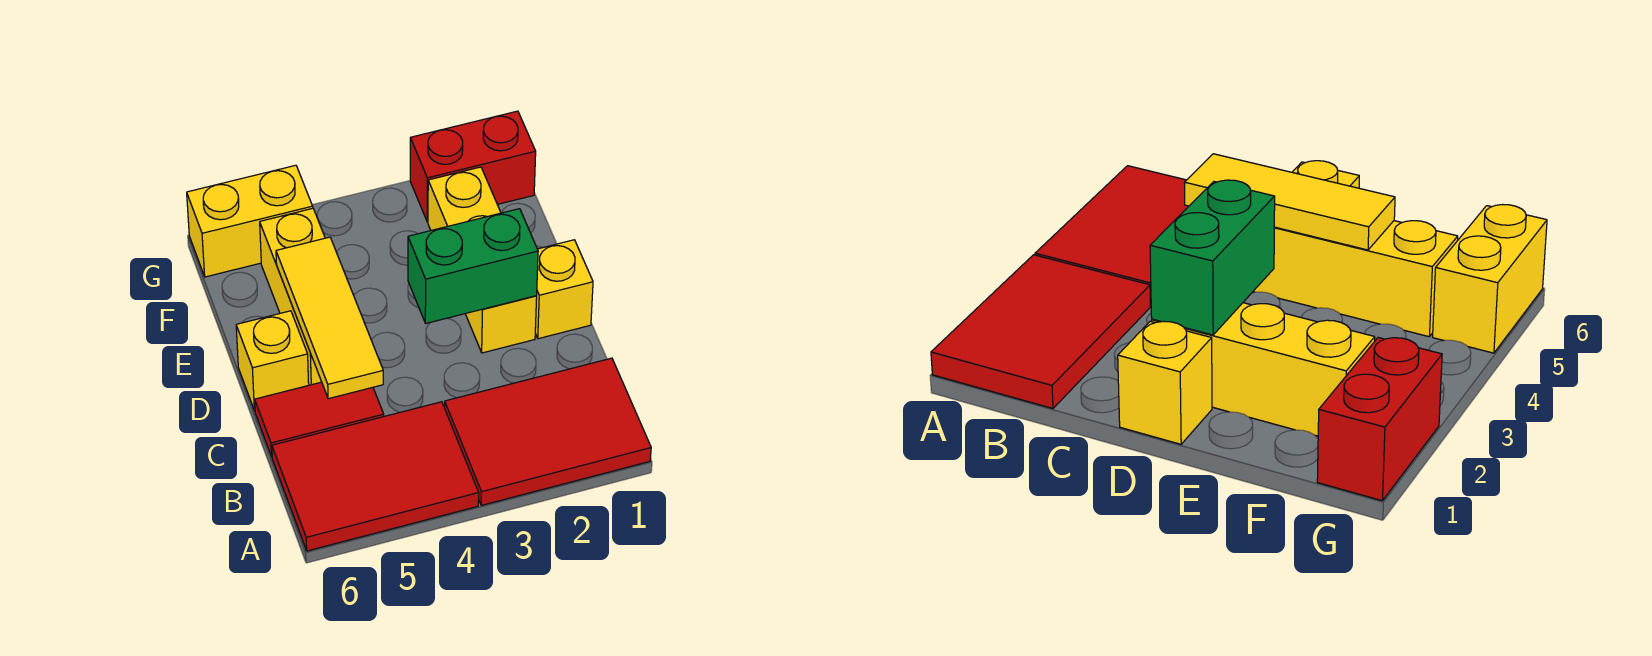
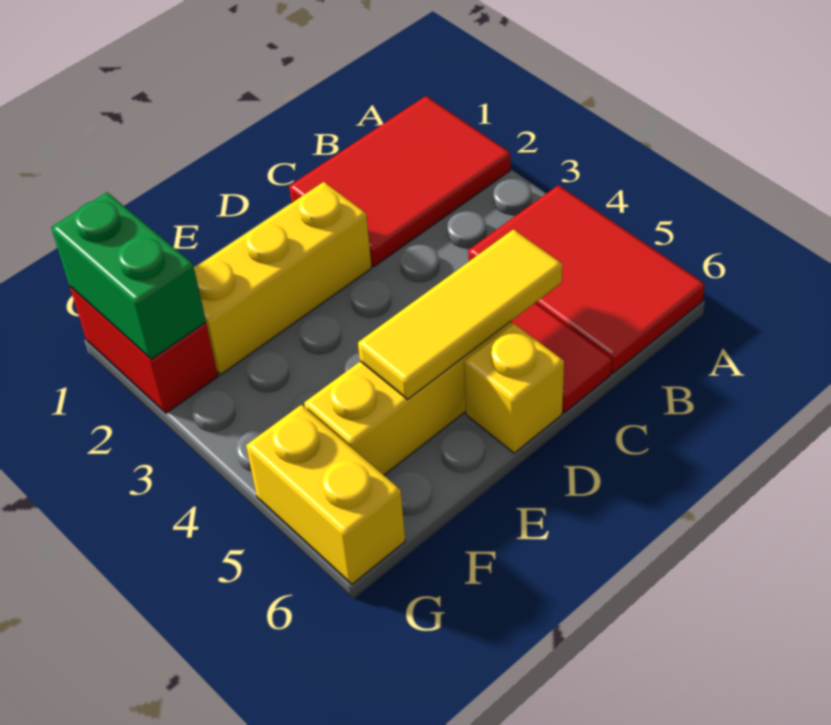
red tile A1:B3 level 1 -> red tile A1:C2 level 1
yellow brick D1 level 1 -> none
green brick D2:D3 level 2 -> green brick G1:G2 level 2

